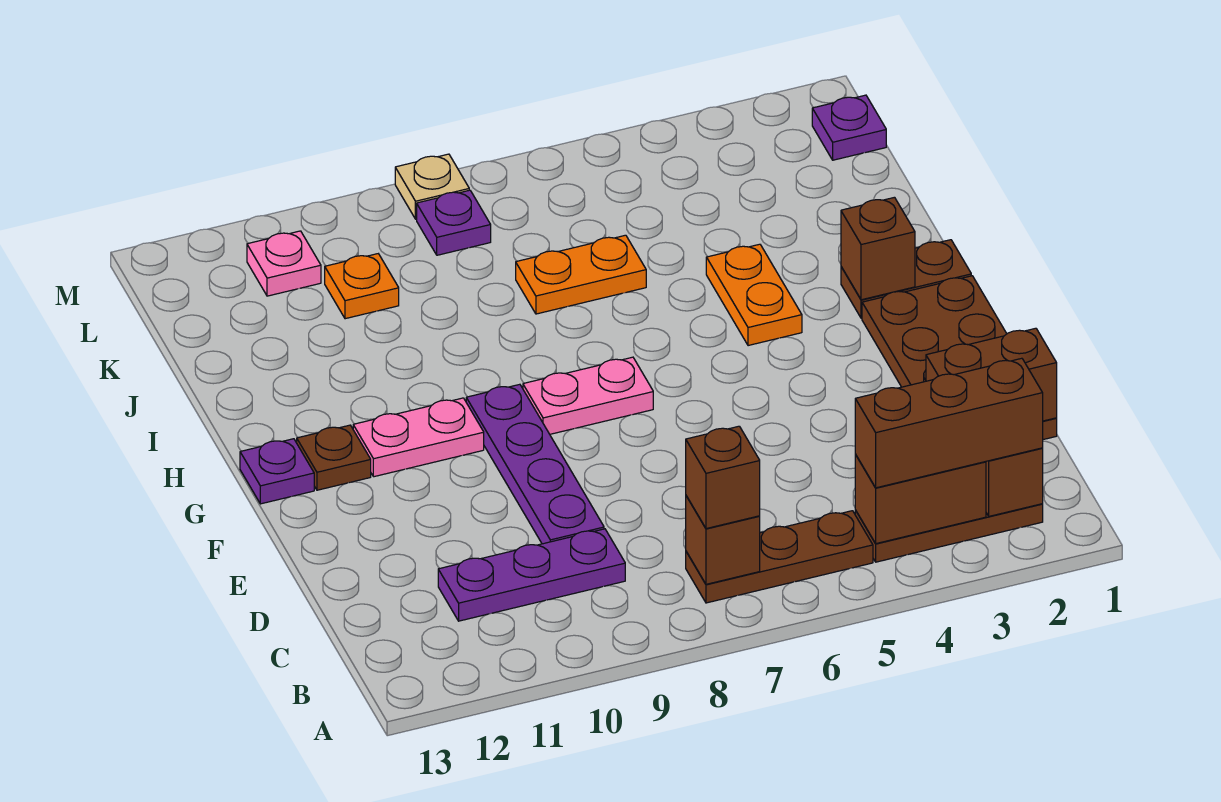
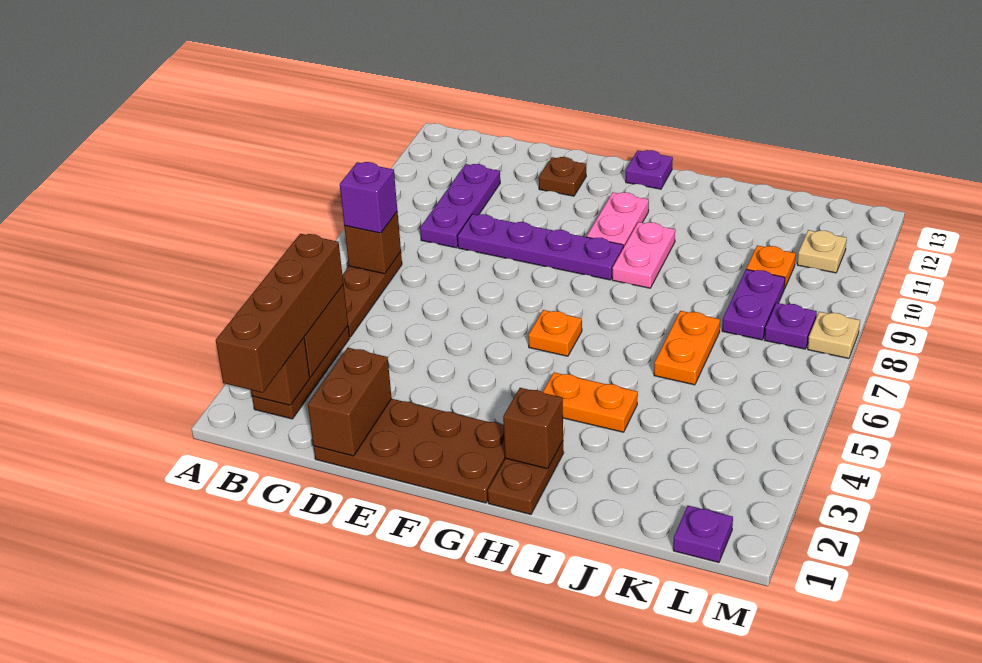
brown brick B2:B4 level 3 -> brown brick B1:B4 level 3
brown brick B7 level 3 -> purple brick B7 level 3
none -> orange plate G6 level 1
pink plate G7:G8 level 1 -> pink plate H9:H10 level 1
brown plate G12 level 1 -> brown plate E12 level 1
none -> purple plate K8:K9 level 1
pink plate L11 level 1 -> tan plate L11 level 1

